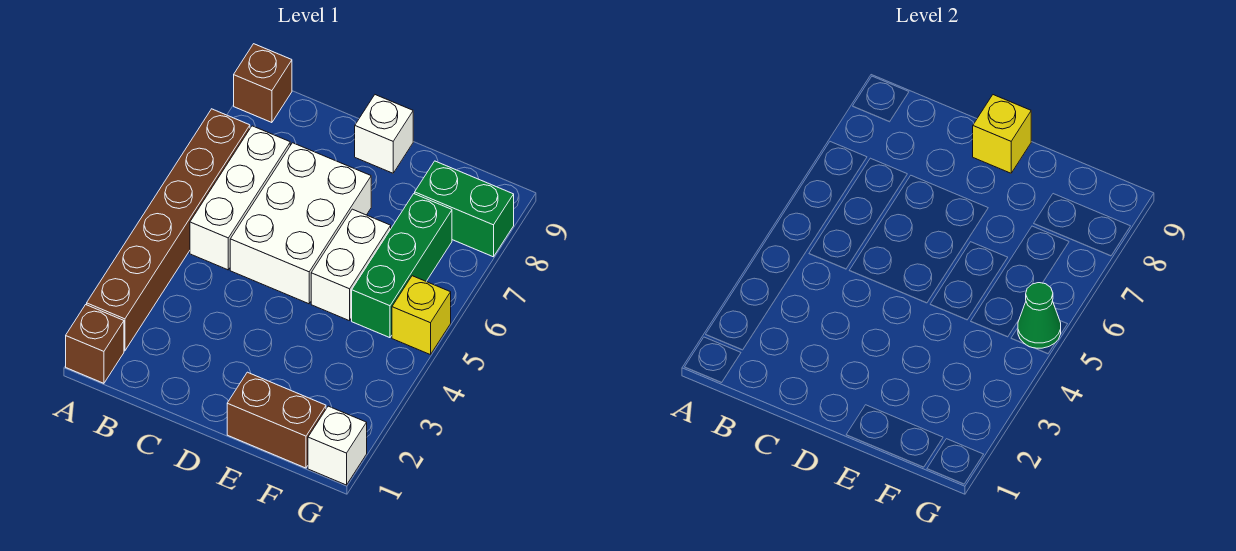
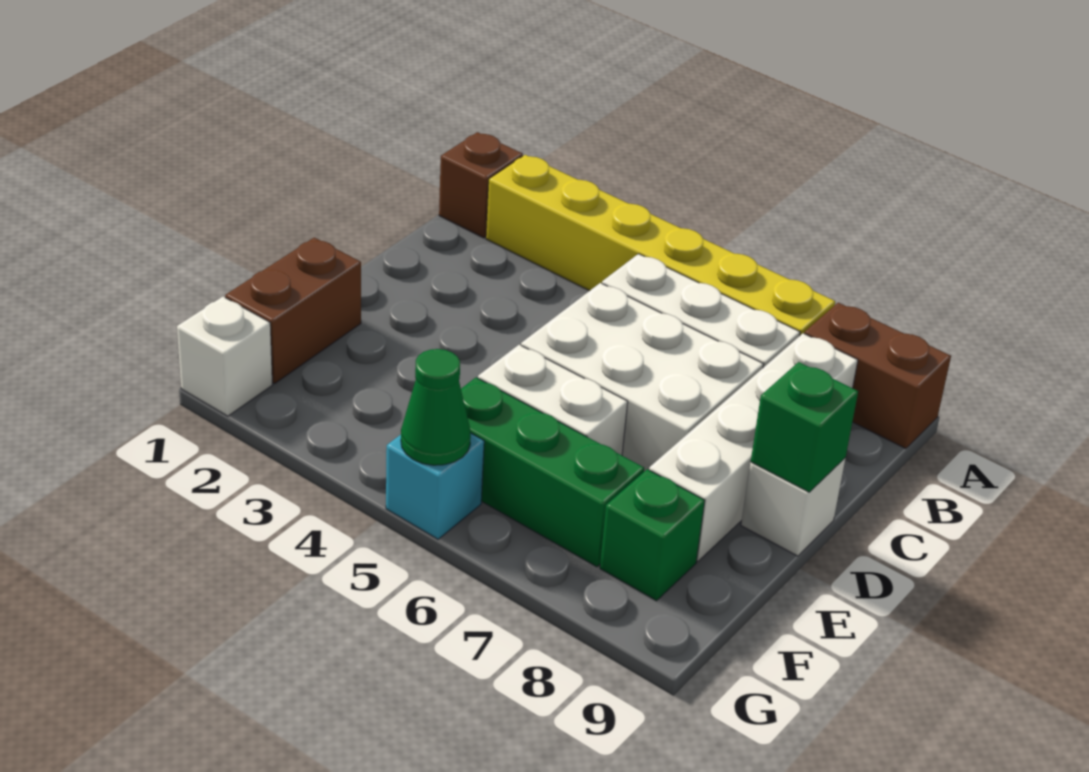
brown brick A2:A7 level 1 -> yellow brick A2:A7 level 1
brown brick A9 level 1 -> brown brick A8:A9 level 1
none -> white brick B8:E8 level 1
yellow brick D9 level 2 -> green brick D9 level 2
green brick F8:G8 level 1 -> green brick F8 level 1
yellow brick G5 level 1 -> cyan brick G5 level 1

